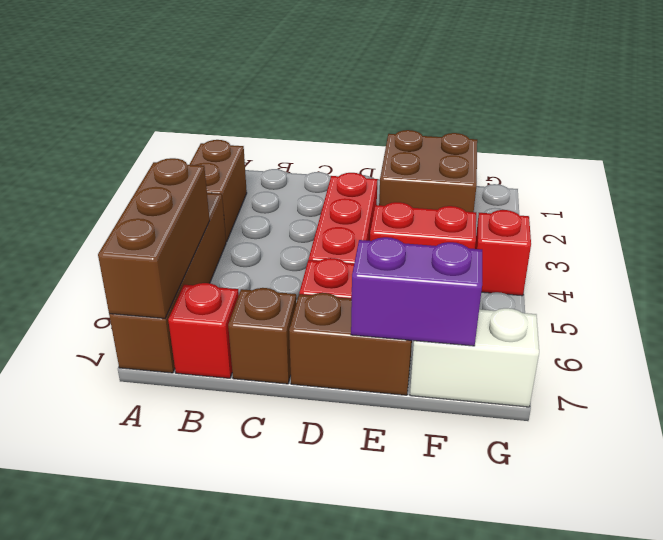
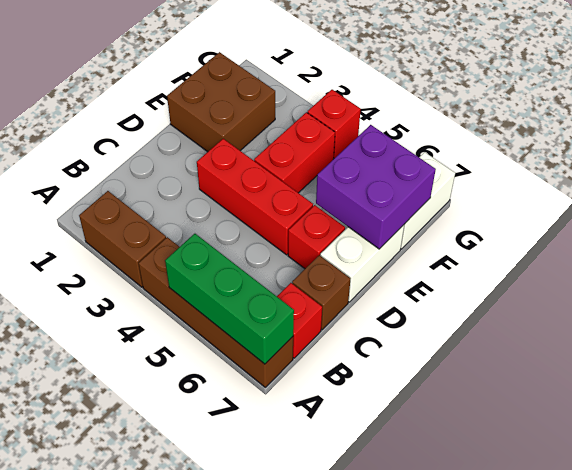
brown brick A5:A7 level 2 -> green brick A5:A7 level 2
brown brick D7:E7 level 1 -> white brick D7:E7 level 1
purple brick E7:F7 level 2 -> purple brick E6:F7 level 2

